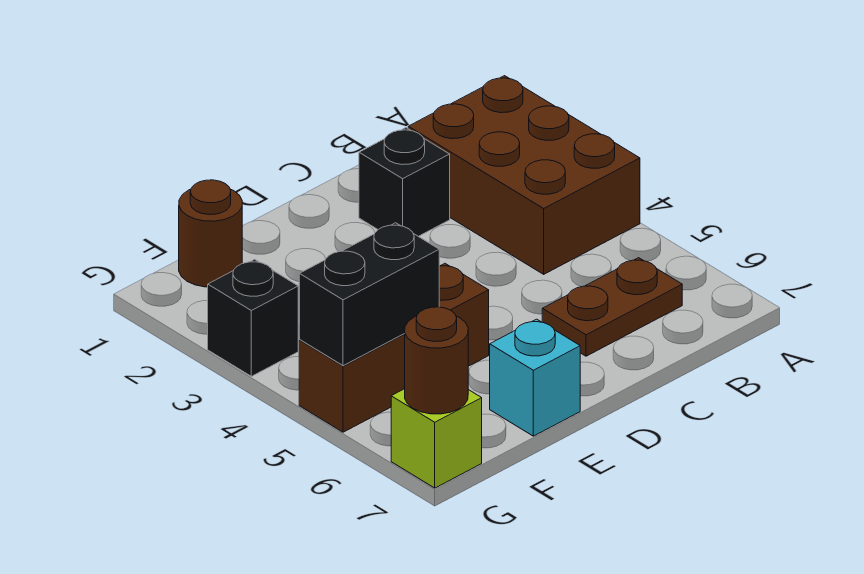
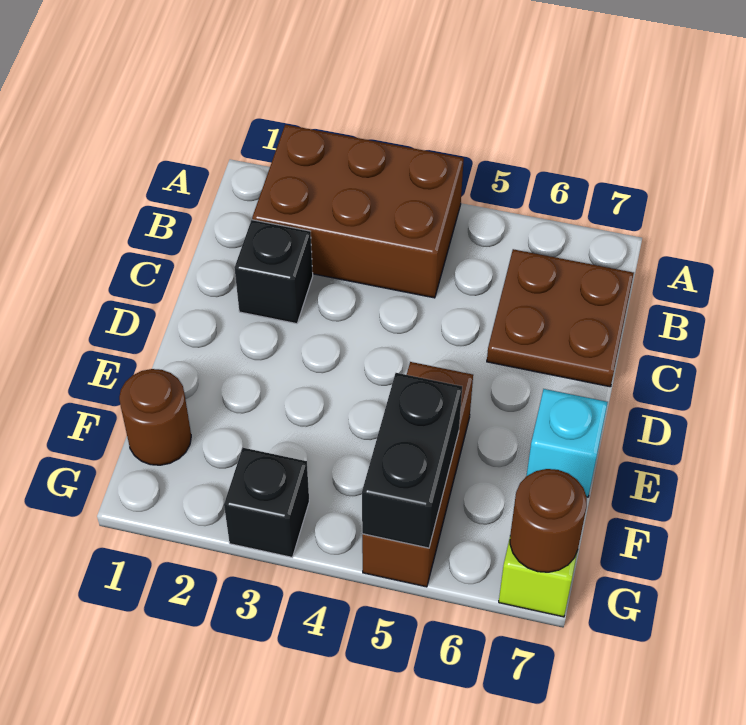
brown plate B6:C6 level 1 -> brown plate B6:C7 level 1

